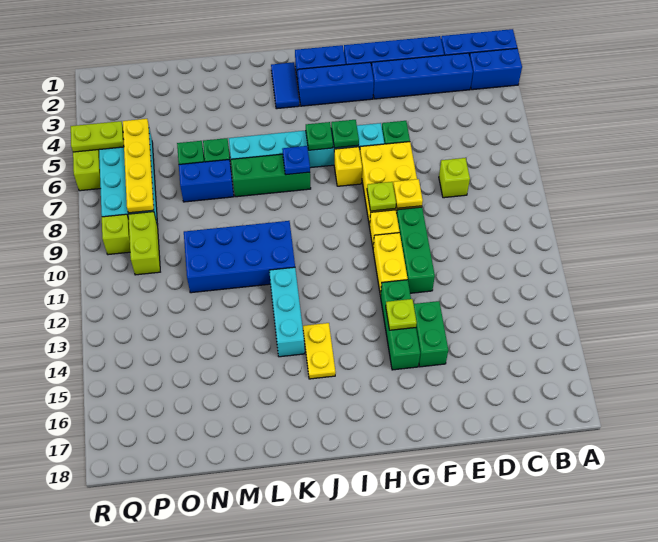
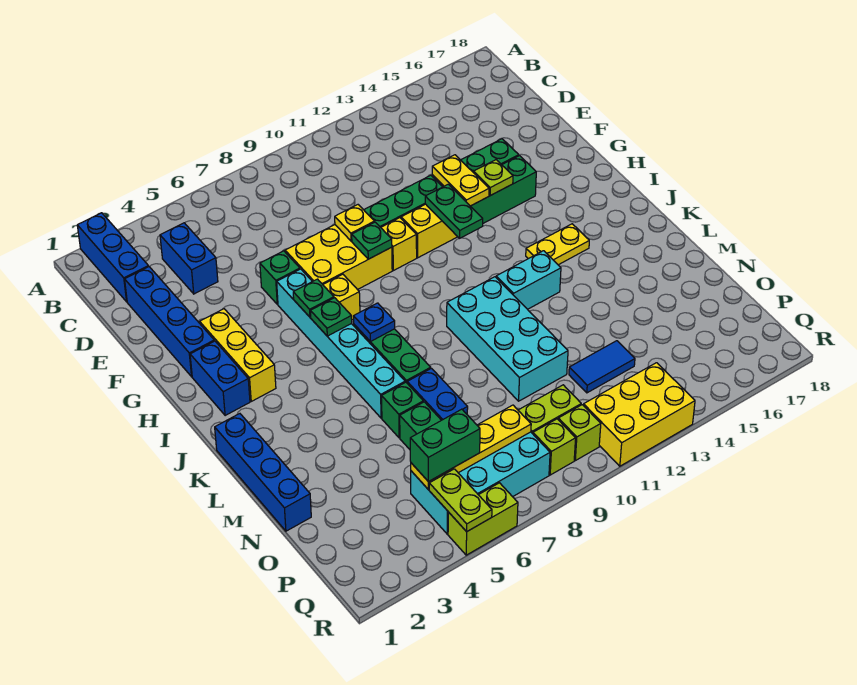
blue brick A3:B3 level 1 -> blue brick C4:D4 level 1
blue brick C3:F3 level 1 -> blue brick K1:N1 level 1
lime brick D8 level 1 -> lime brick Q10 level 1
none -> yellow plate F13:G13 level 2
blue brick G3:I3 level 1 -> yellow brick G3:I3 level 1
lime plate G9 level 2 -> green plate G9 level 2
none -> green plate G12:H12 level 2
blue tile J2:J3 level 1 -> blue tile O12:O13 level 1
blue brick K10:N11 level 1 -> cyan brick K10:N11 level 1
cyan brick K12:K14 level 1 -> cyan brick K12:K13 level 1
none -> green brick P5:P6 level 3
none -> yellow brick Q11:R13 level 1

